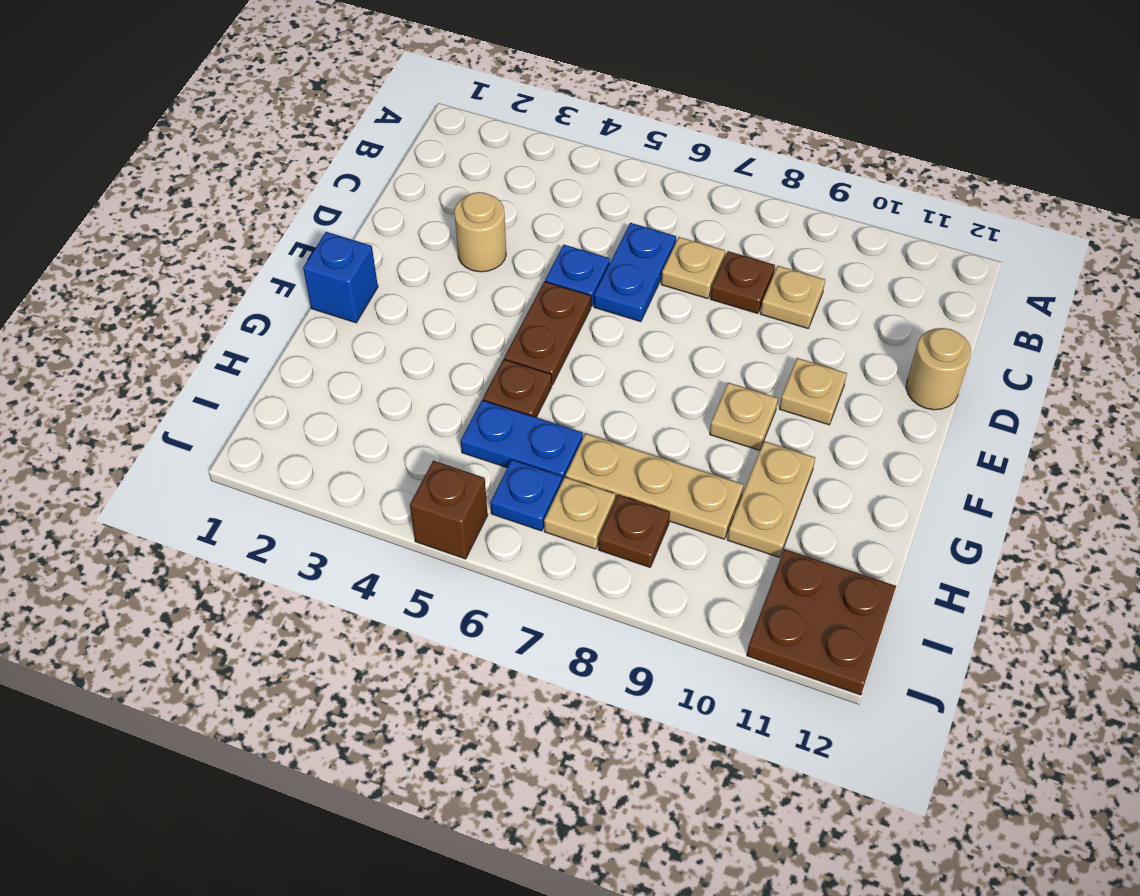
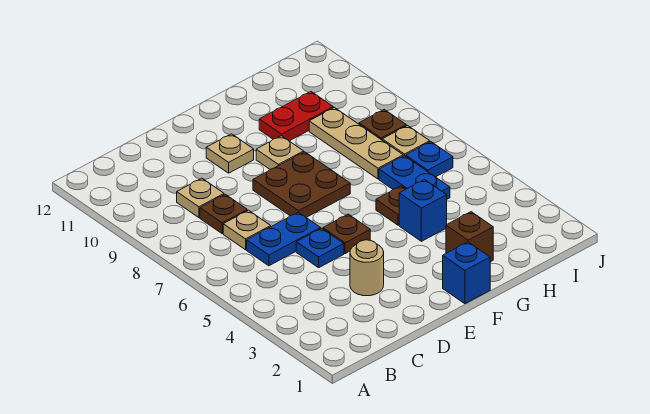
tan round brick D12 level 1 -> none
brown plate E5:F5 level 1 -> brown plate E5 level 1
none -> blue brick G4 level 1
tan plate G10:H10 level 1 -> red plate G10:H10 level 1
brown plate I11:J12 level 1 -> brown plate E7:F8 level 1
brown brick J5 level 1 -> brown brick G2 level 1

